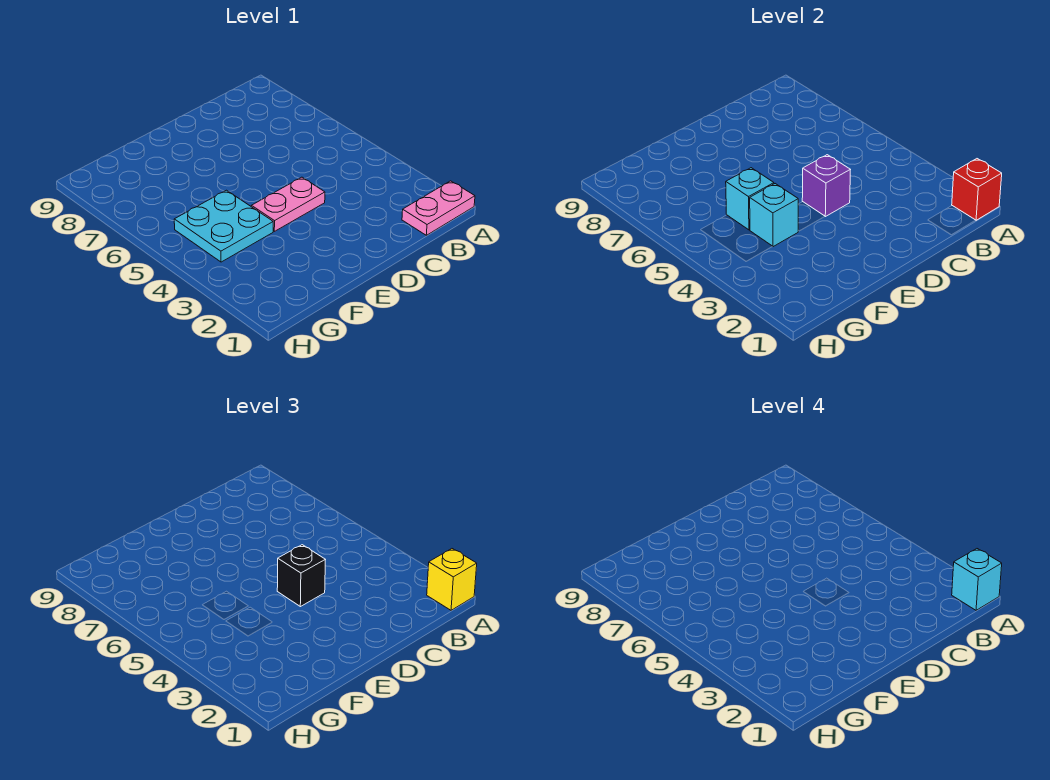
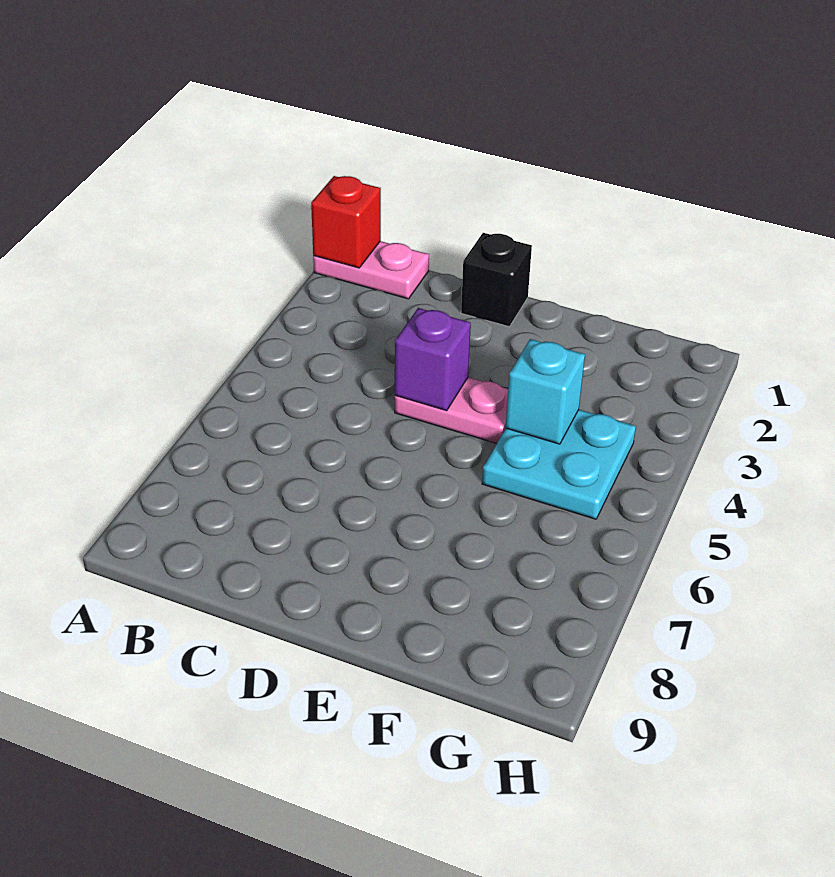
yellow brick A1 level 3 -> none
cyan brick A1 level 4 -> none
black brick D4 level 3 -> black brick D1 level 1
cyan brick F5 level 2 -> none

